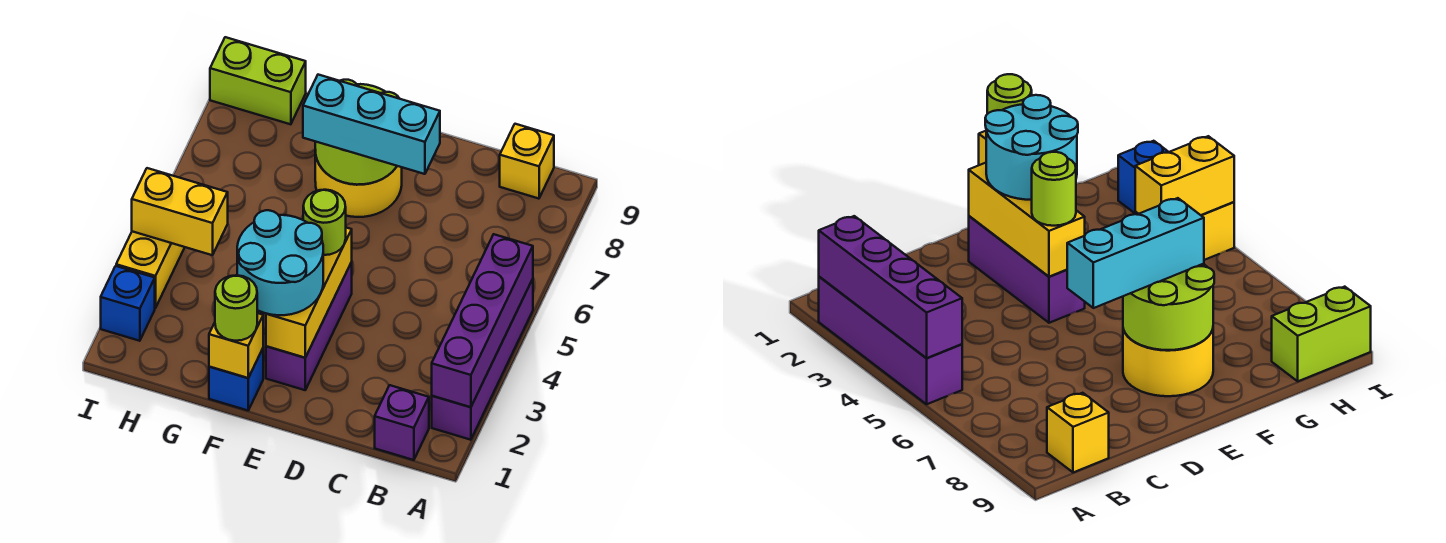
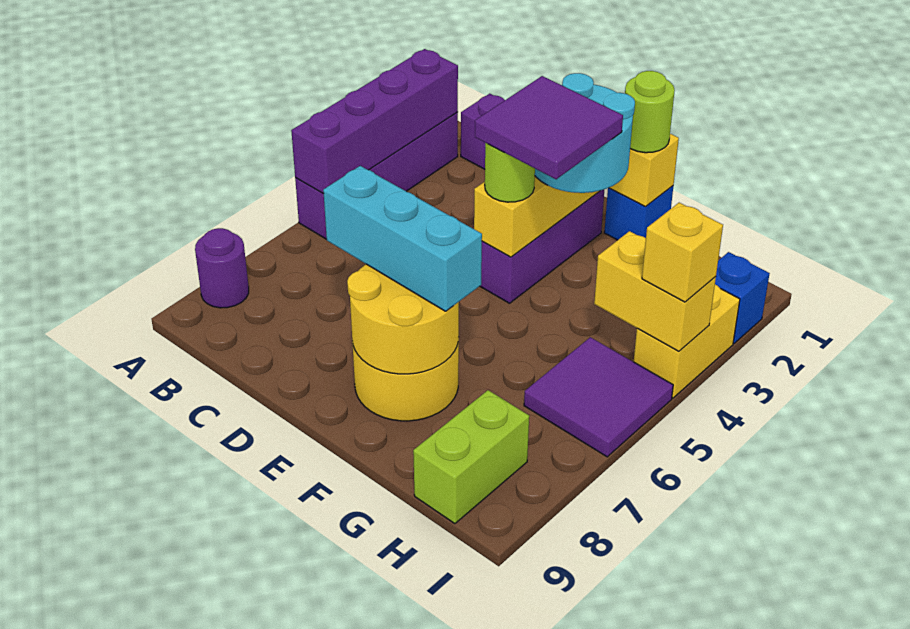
none -> purple round brick A8 level 1
yellow brick B9 level 1 -> yellow brick I4 level 3
none -> purple tile E3:F4 level 4
lime round brick E7:F8 level 2 -> yellow round brick E7:F8 level 2
none -> purple tile H5:I6 level 1
lime brick H9:I9 level 1 -> lime brick H8:H9 level 1

